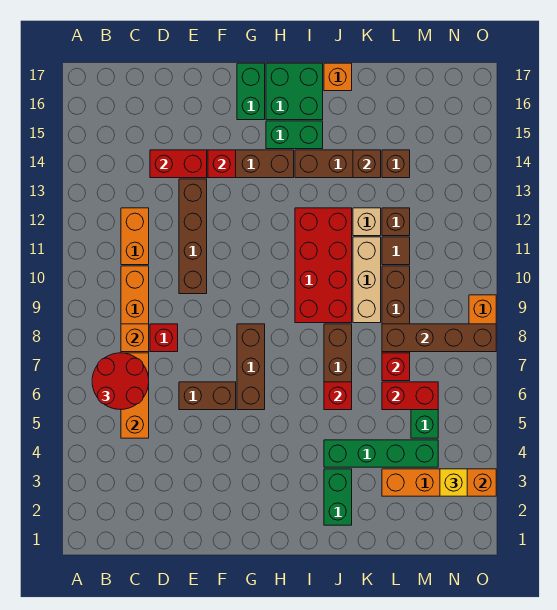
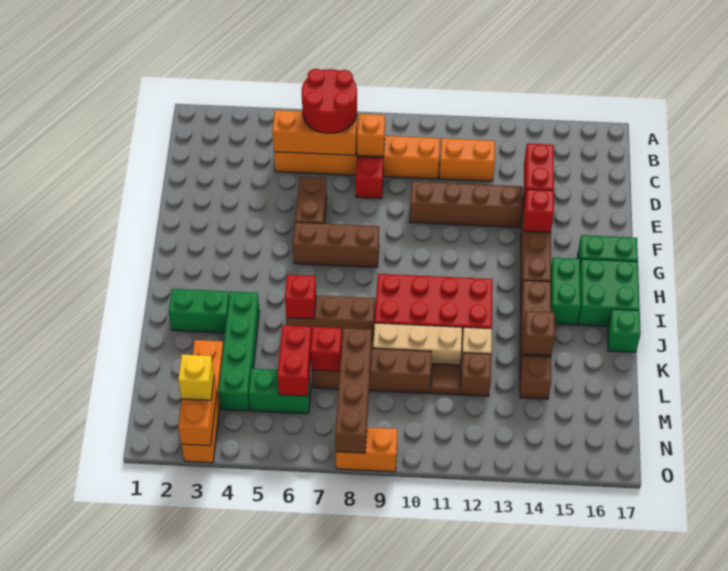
orange brick J17 level 1 -> green brick J17 level 1

